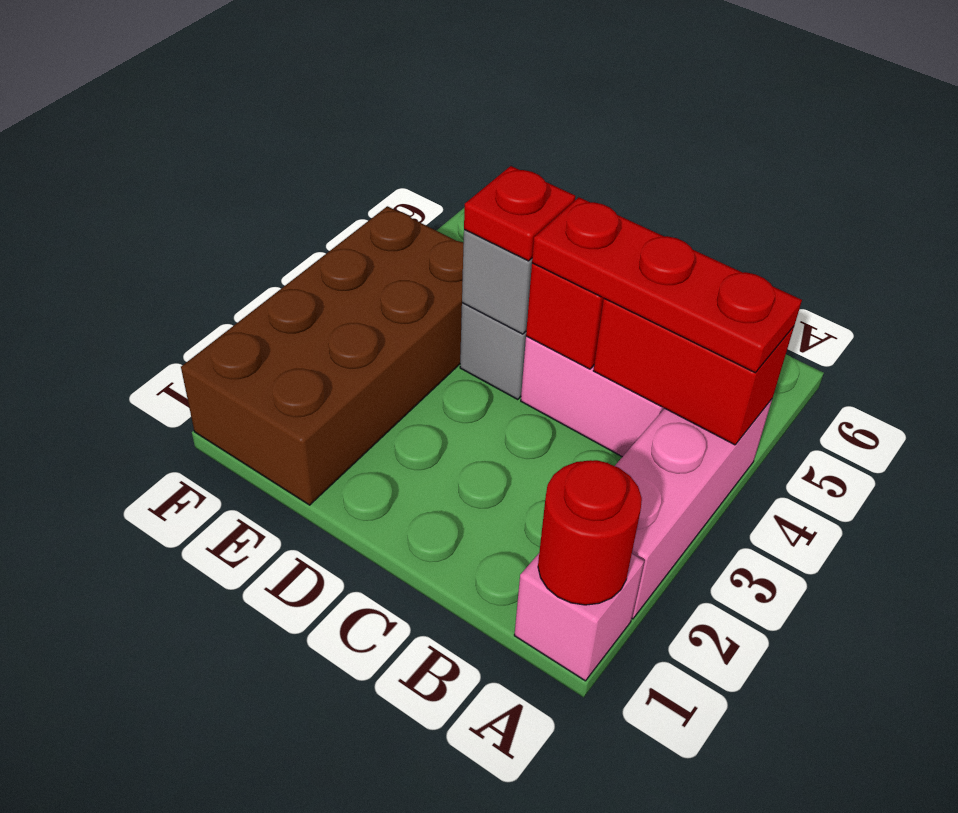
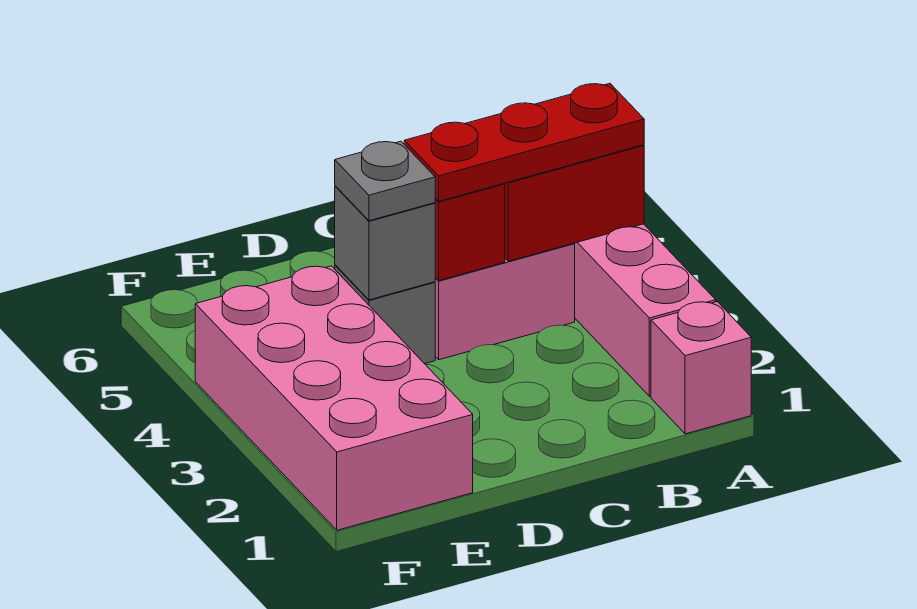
red round brick A1 level 2 -> none
red plate D4 level 3 -> grey plate D4 level 3
brown brick E1:F4 level 1 -> pink brick E1:F4 level 1

